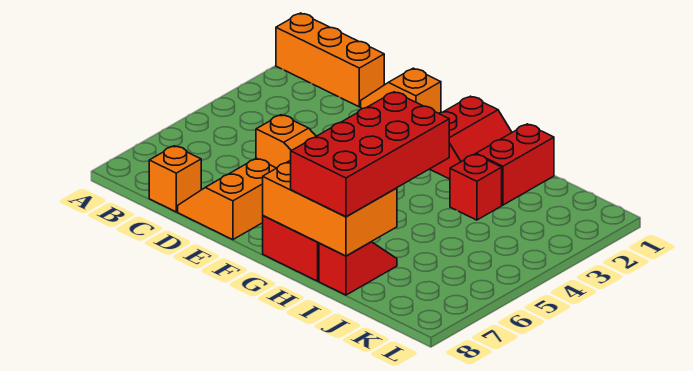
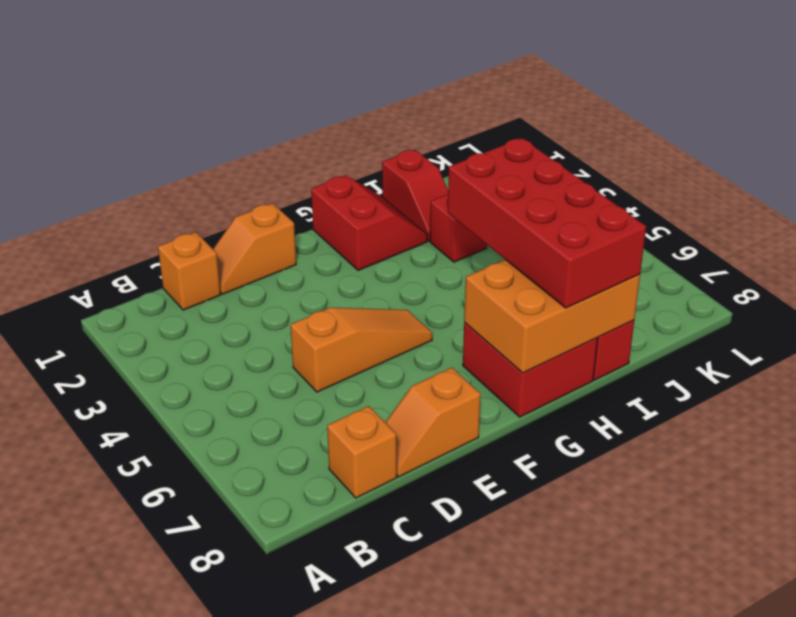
orange brick A1:C1 level 1 -> orange brick C1 level 1
orange slope D7:E8 level 1 top E -> orange slope D8:E8 level 1 top E
red brick I1:I2 level 1 -> red slope I1:I2 level 1 top 1

